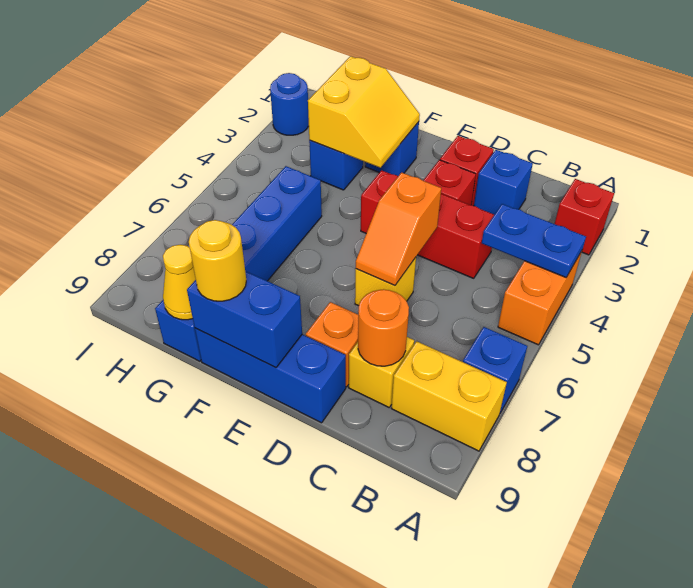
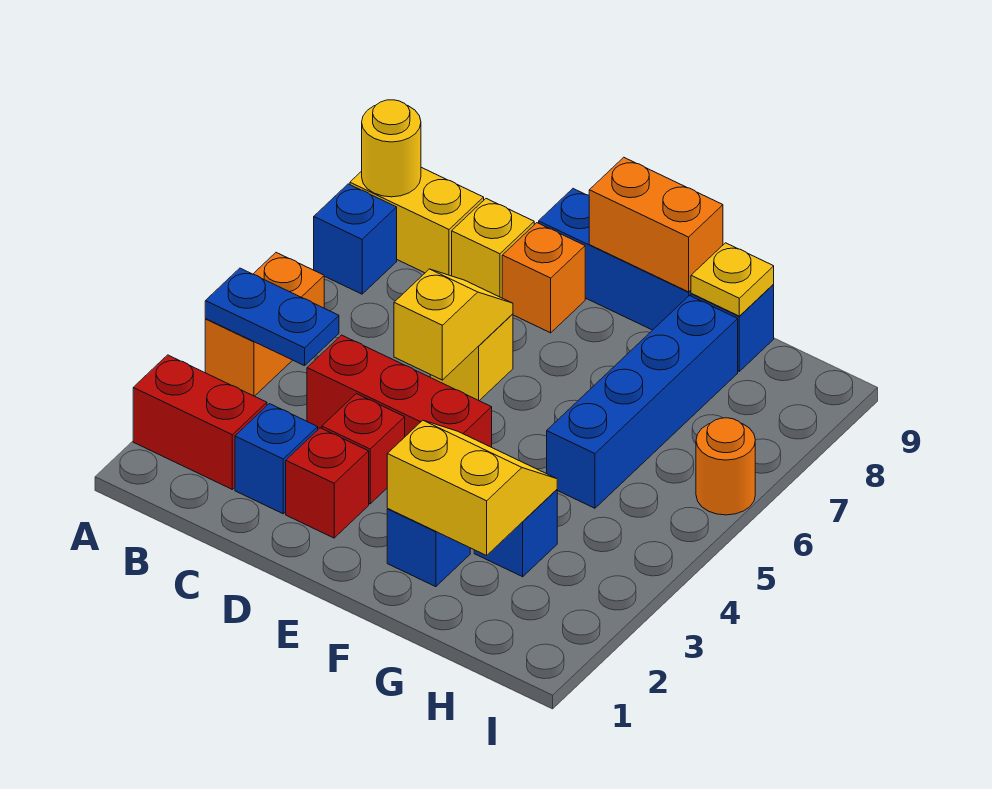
red brick A2 level 1 -> red brick A2:B2 level 1
orange round brick C8 level 2 -> orange round brick I6 level 1
orange slope D5:D6 level 2 top 5 -> yellow slope D5:D6 level 2 top 5
blue brick E9:F9 level 2 -> orange brick E9:F9 level 2
yellow slope F2:G3 level 2 top G -> yellow slope F2:G3 level 2 top 2
yellow round brick F9 level 3 -> yellow round brick A8 level 2
yellow cone G9 level 2 -> yellow plate G9 level 2
blue round brick I2 level 1 -> none

